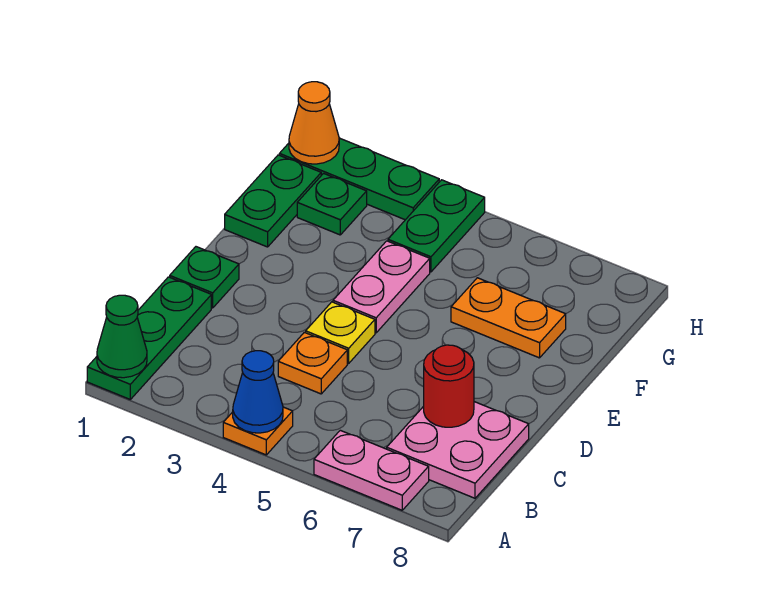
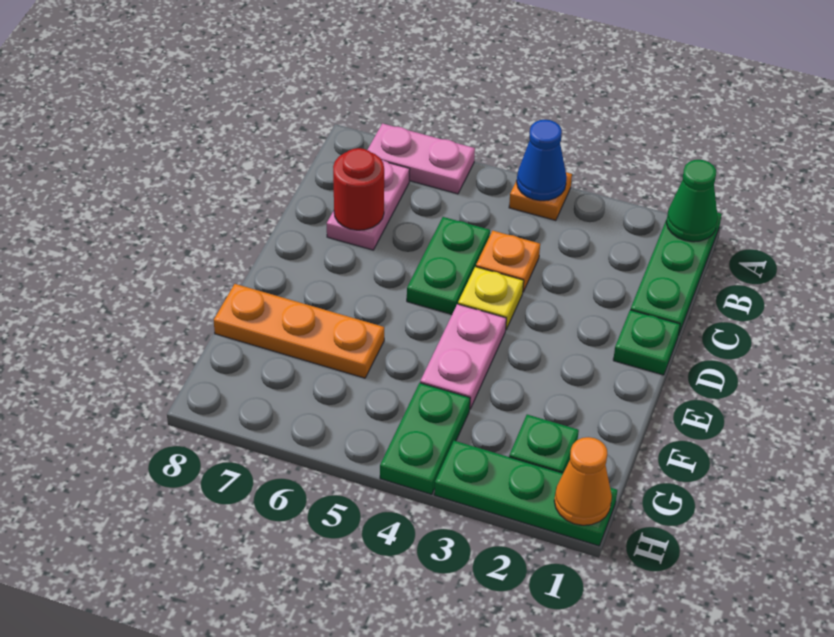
pink plate B7:C8 level 1 -> pink plate B7:C7 level 1
green plate F1:G1 level 1 -> green plate C5:D5 level 1
orange plate F6:F7 level 1 -> orange plate F6:F8 level 1

